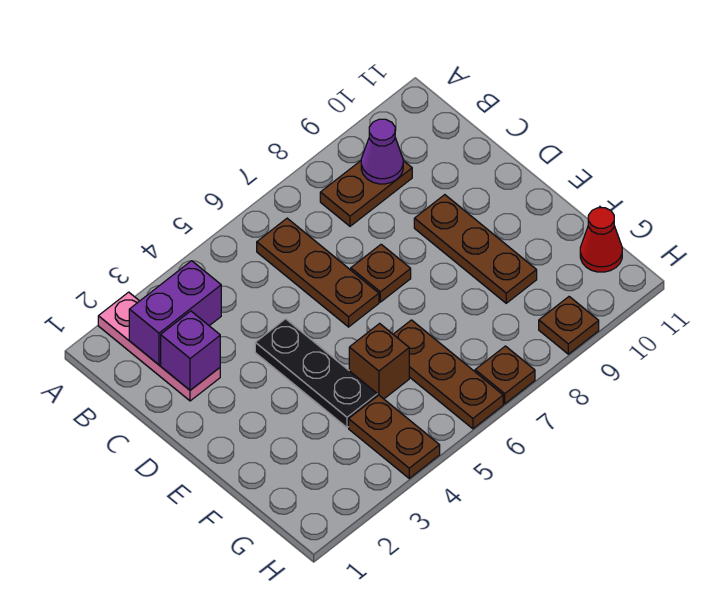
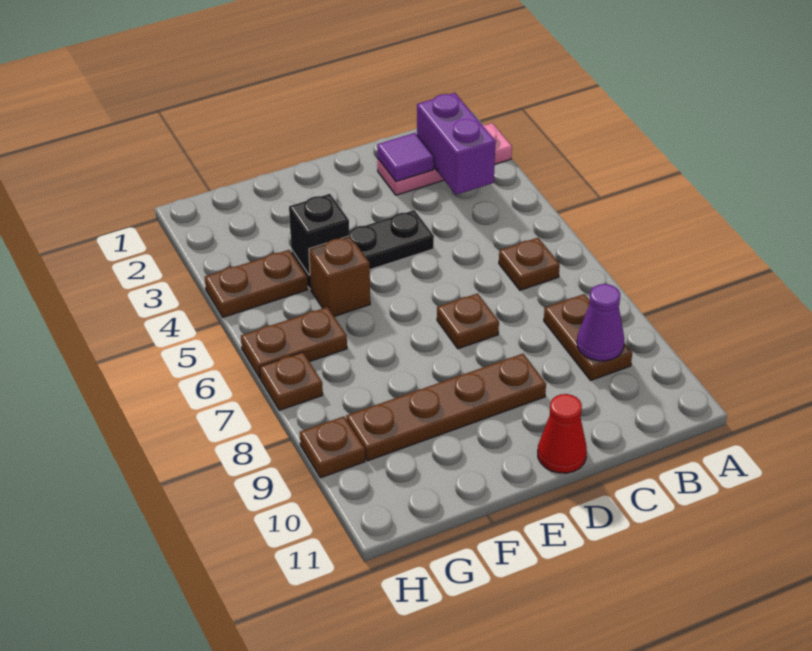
brown plate B6:D6 level 1 -> brown plate B6 level 1
purple brick C2 level 2 -> purple tile C2 level 2
brown plate D9:F9 level 1 -> brown plate D9:G9 level 1
none -> black brick F4 level 2
brown plate F6:H6 level 1 -> brown plate G6:H6 level 1
red cone G11 level 1 -> red cone D11 level 1

